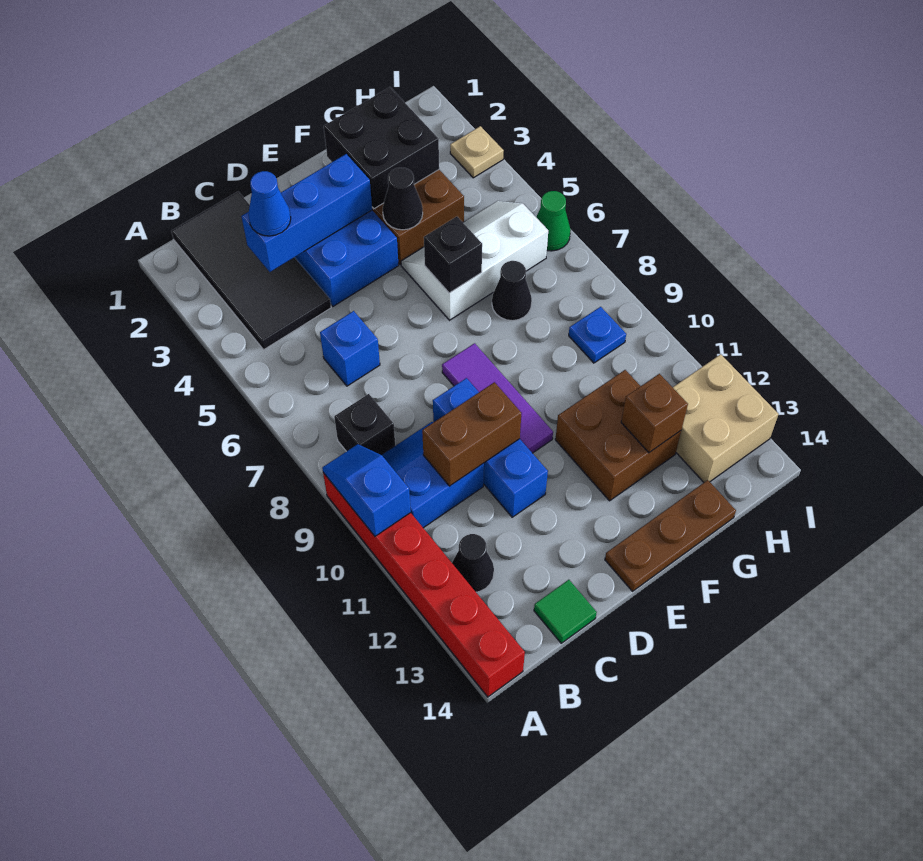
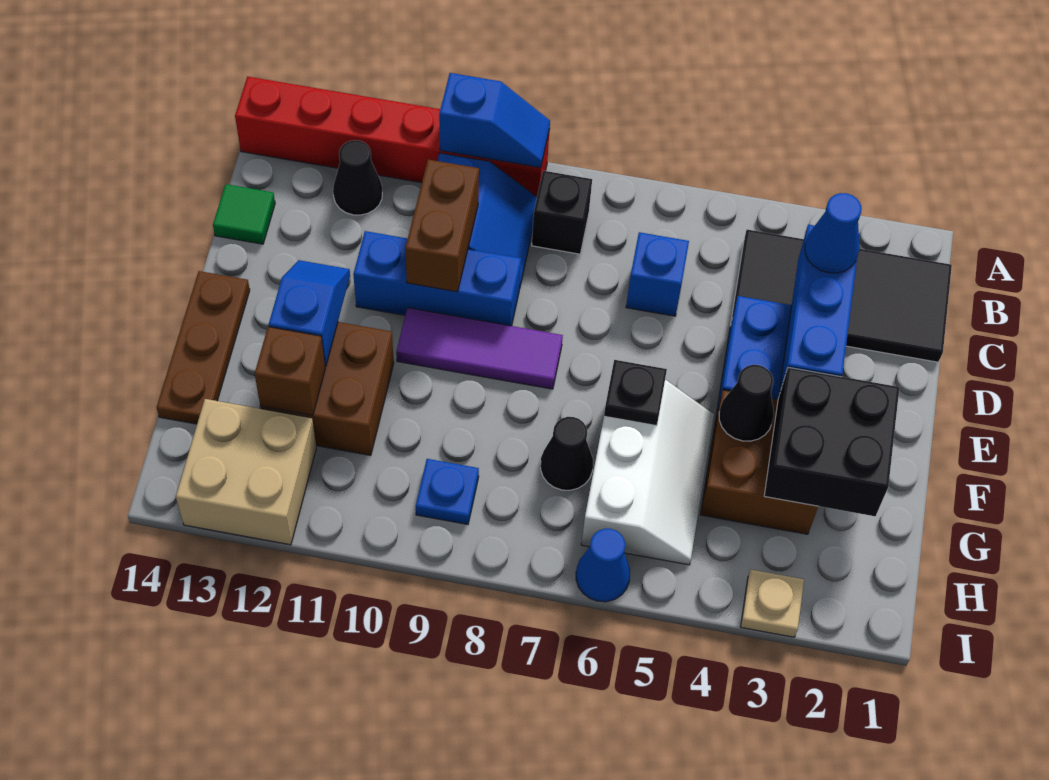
none -> blue slope E12:F12 level 2 top F
black brick F6 level 2 -> black plate F6 level 2
green cone I6 level 1 -> blue cone I6 level 1

